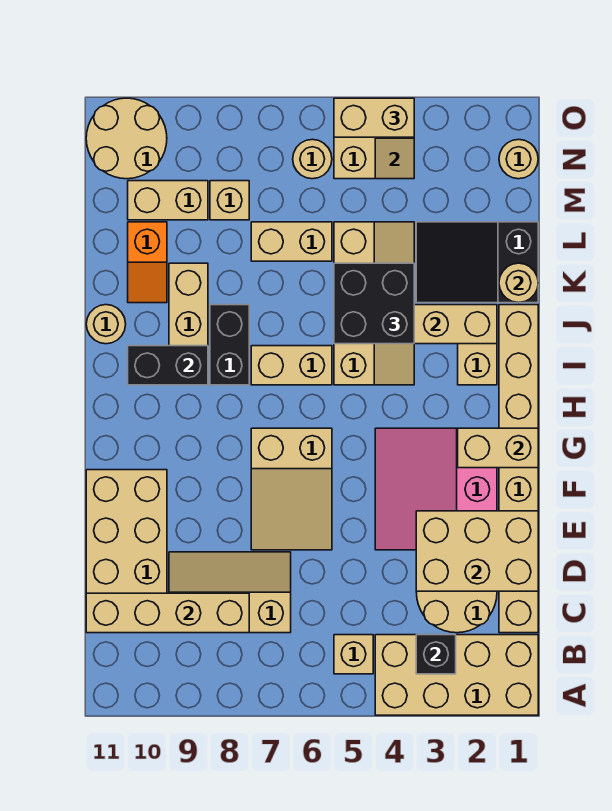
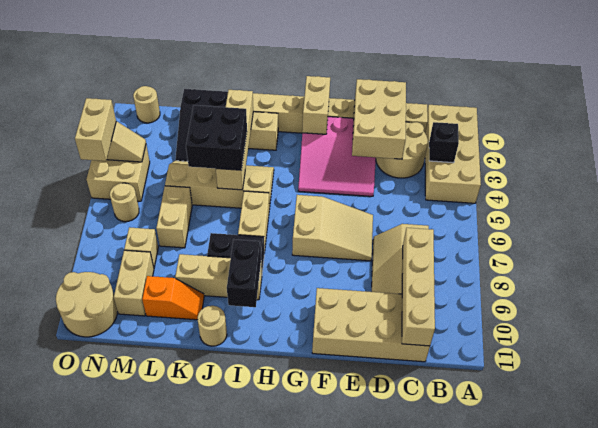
tan brick B5 level 1 -> none
tan round brick K1 level 2 -> none

